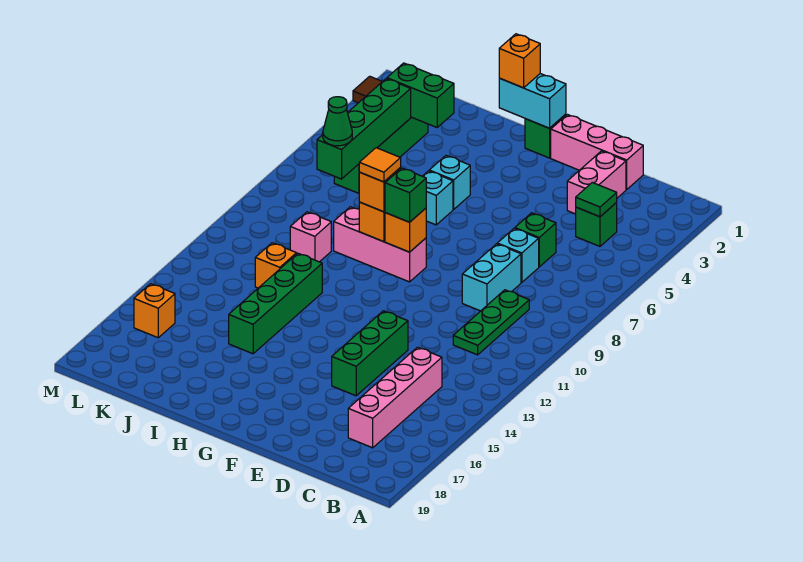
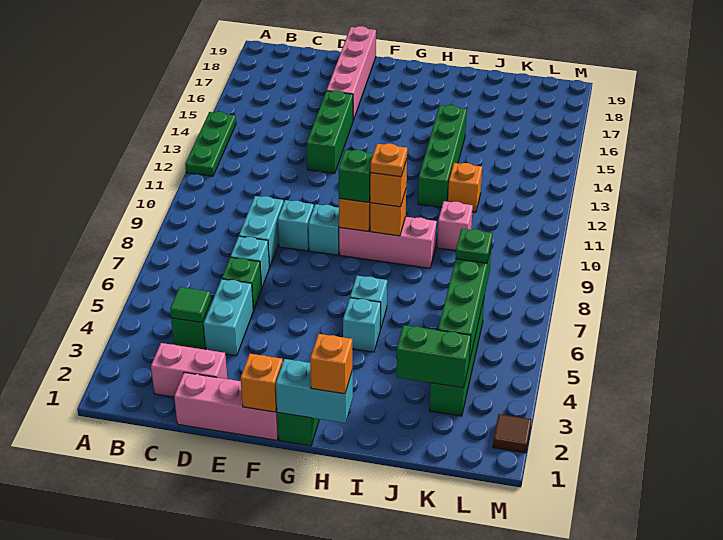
green plate C9:C11 level 1 -> green plate A12:A14 level 1
pink brick C14:C17 level 1 -> pink brick E16:E19 level 1
pink brick D2:D3 level 1 -> pink brick C2:D2 level 1
none -> cyan brick D4:D5 level 1
none -> cyan brick E9 level 1
none -> cyan brick F9 level 1
orange tile H9 level 4 -> orange plate H9 level 4
green cone K7 level 3 -> green plate K7 level 3
orange brick L16 level 1 -> orange brick F1 level 2

